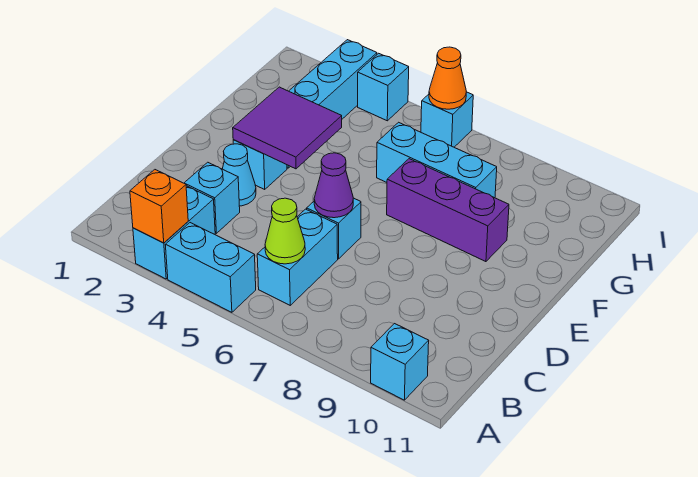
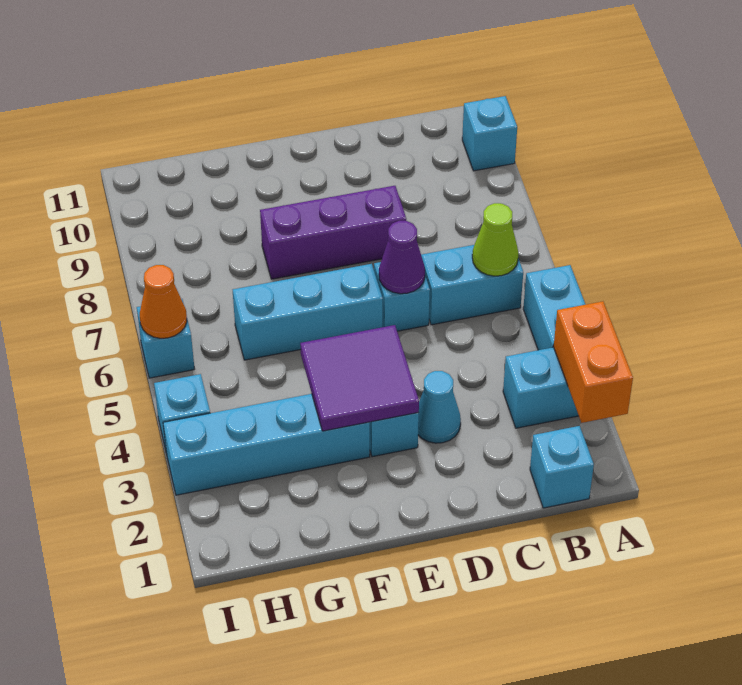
orange brick A3 level 2 -> orange brick A2:A3 level 2
cyan brick C3 level 1 -> cyan brick B1 level 1
purple brick F7:F9 level 1 -> purple brick D8:F8 level 1
cyan brick G6:G8 level 1 -> cyan brick E6:G6 level 1

